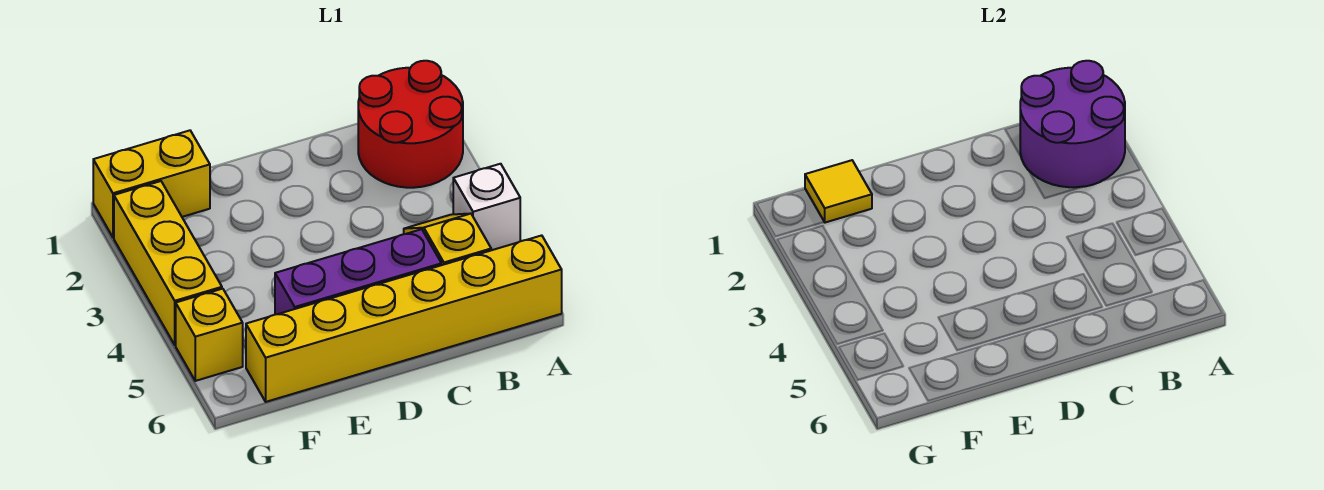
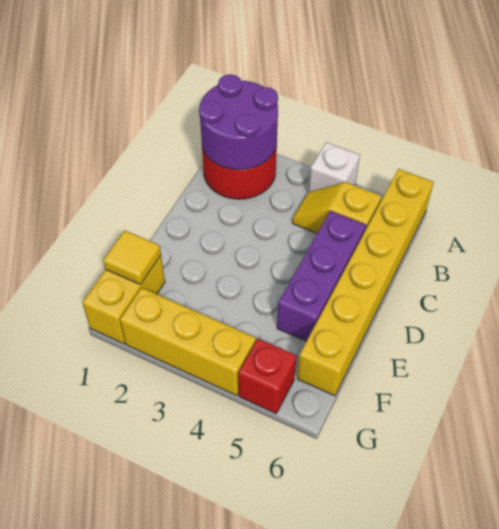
yellow brick G5 level 1 -> red brick G5 level 1

